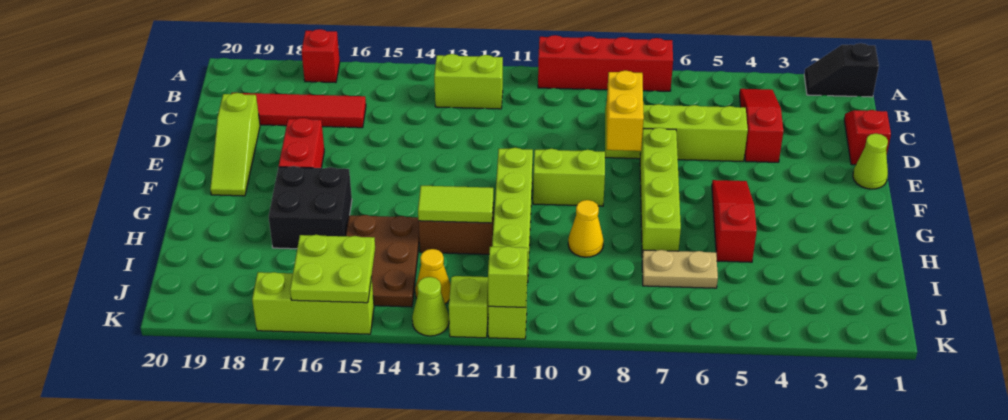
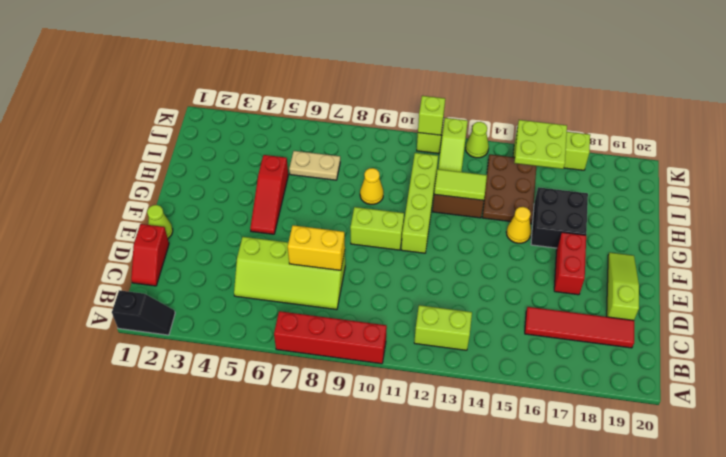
red brick A17 level 1 -> none
red slope B4:D4 level 1 top D -> none
yellow brick D8:E8 level 2 -> yellow brick D7:D8 level 2
lime brick E7:H7 level 1 -> none
yellow cone J13 level 1 -> yellow cone G15 level 1

